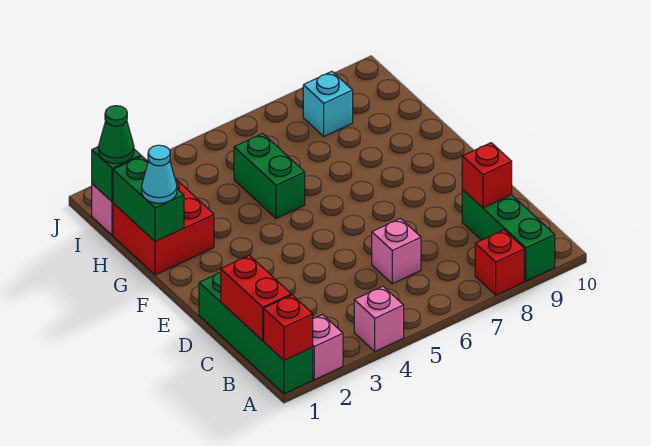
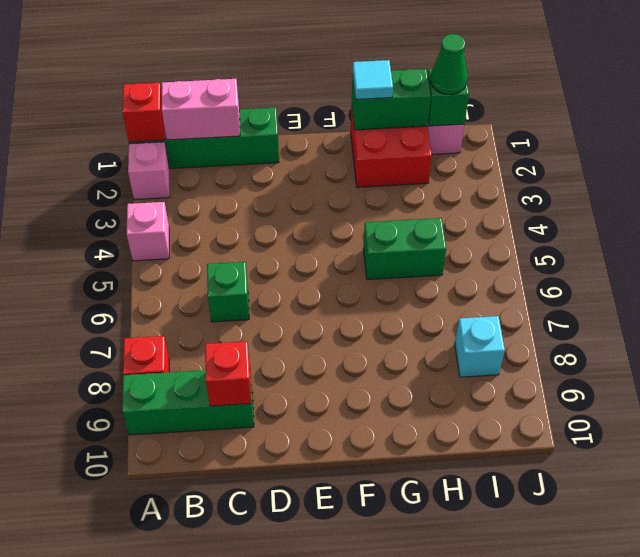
red brick B1:C1 level 2 -> pink brick B1:C1 level 2
pink brick C6 level 1 -> green brick C6 level 1
cyan cone G1 level 3 -> cyan tile G1 level 3

